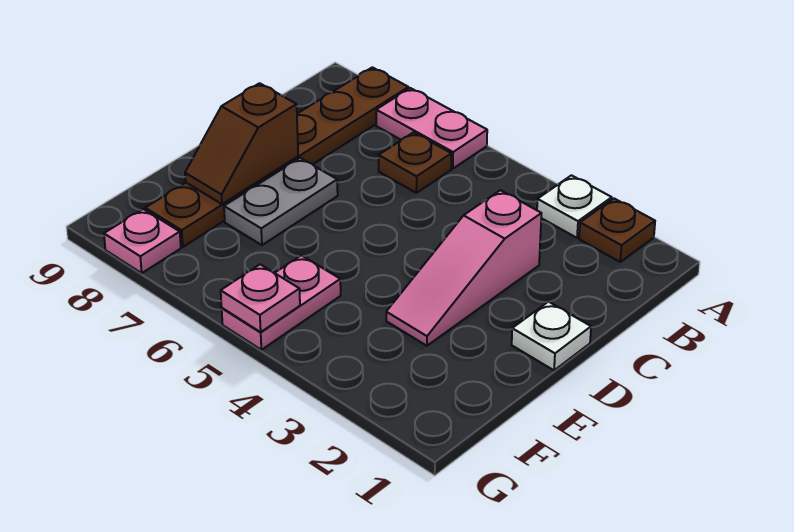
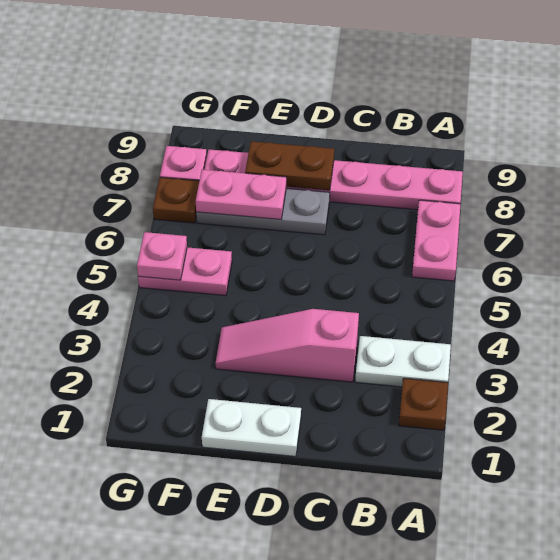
white plate A3 level 1 -> white plate A3:B3 level 1
brown plate A8:F8 level 1 -> pink plate A8:F8 level 1
brown plate B6 level 1 -> brown plate G7 level 1
white plate D1 level 1 -> white plate D1:E1 level 1
grey plate D7:E7 level 1 -> grey plate D7:F7 level 1
brown slope D8:E8 level 2 top D -> brown plate D8:E8 level 2
none -> pink plate E7:F7 level 2

